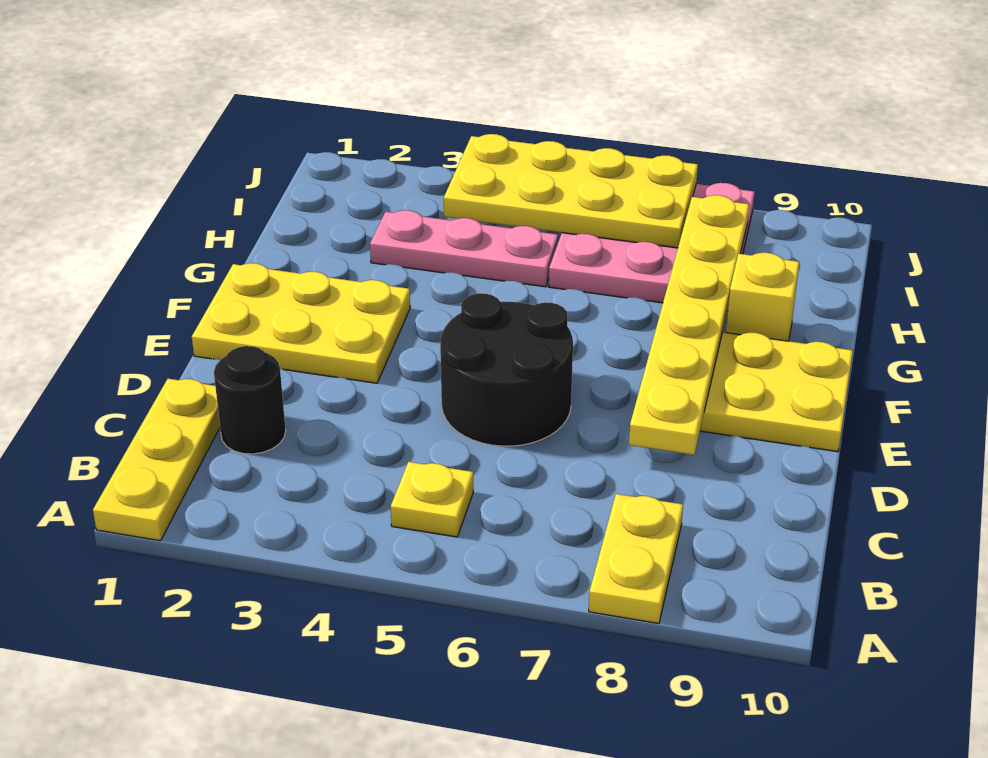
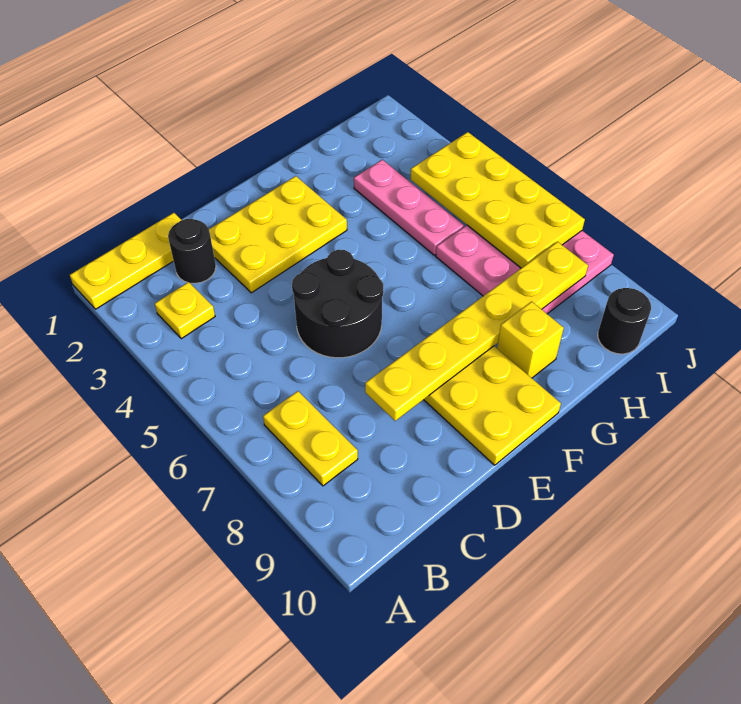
yellow plate A8:B8 level 1 -> yellow plate B7:B8 level 1
yellow plate B5 level 1 -> yellow plate B3 level 1
yellow plate E1:F3 level 1 -> yellow plate D2:F3 level 1
none -> black round brick I10 level 1

